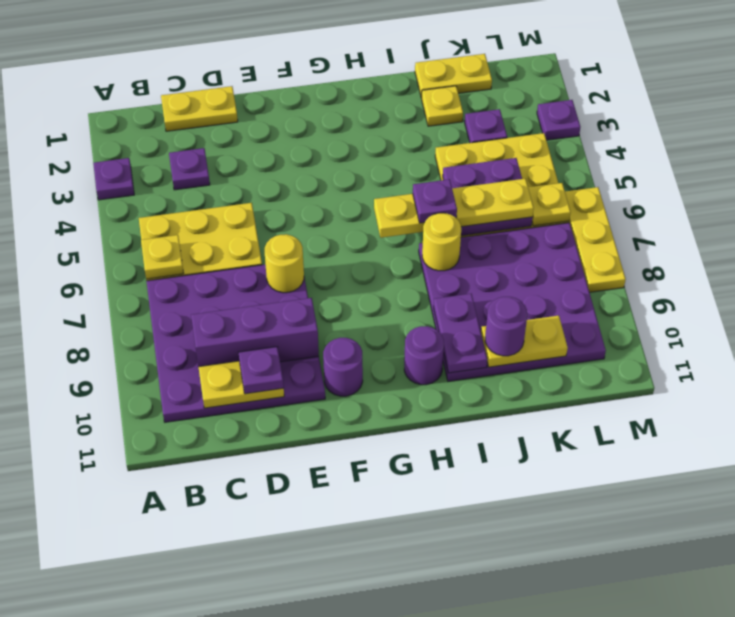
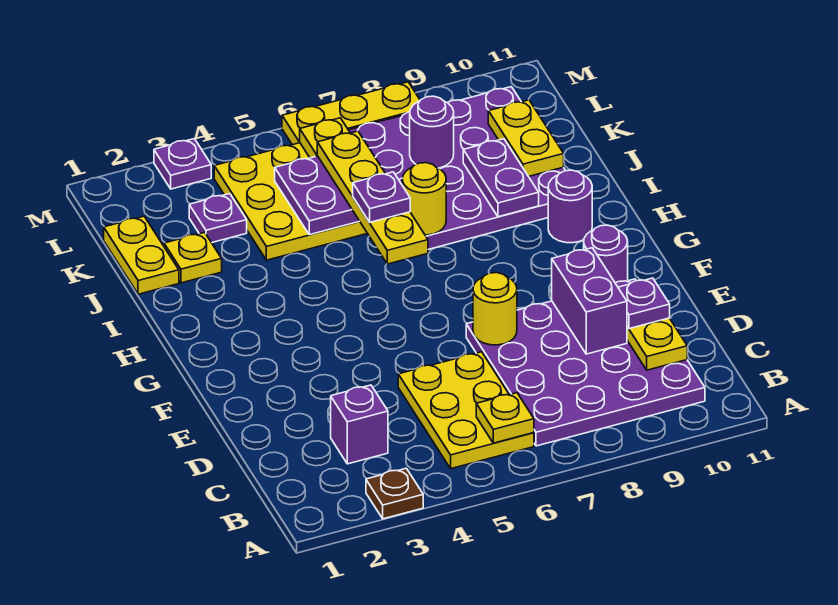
purple plate A3 level 1 -> brown plate A3 level 1
yellow plate C1:D1 level 1 -> none
purple plate C3 level 1 -> purple brick C3 level 1
purple brick C9:E9 level 2 -> purple brick D9:E9 level 2
purple plate I9:I10 level 2 -> purple plate I9:J9 level 2
purple round brick J10 level 3 -> purple round brick K8 level 2

